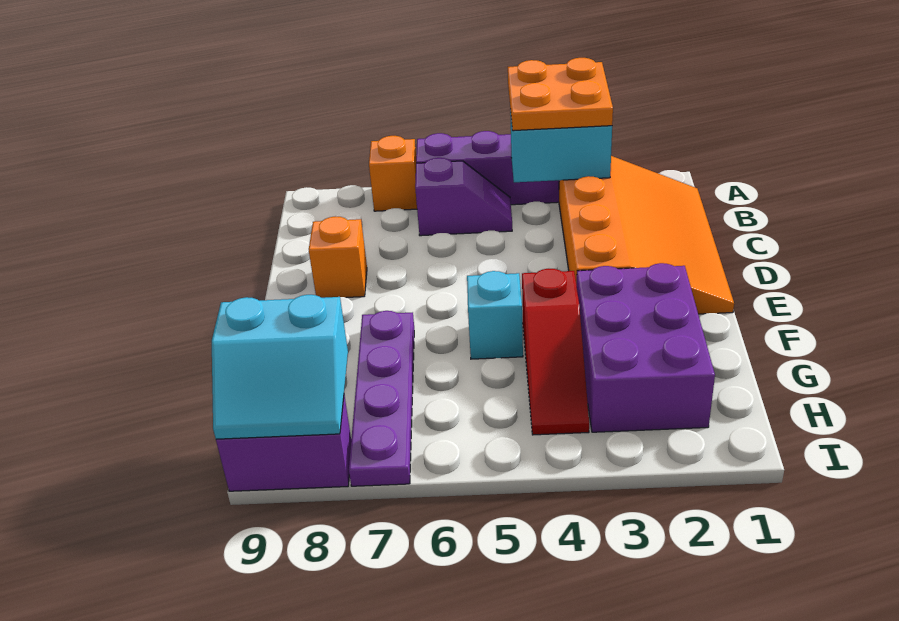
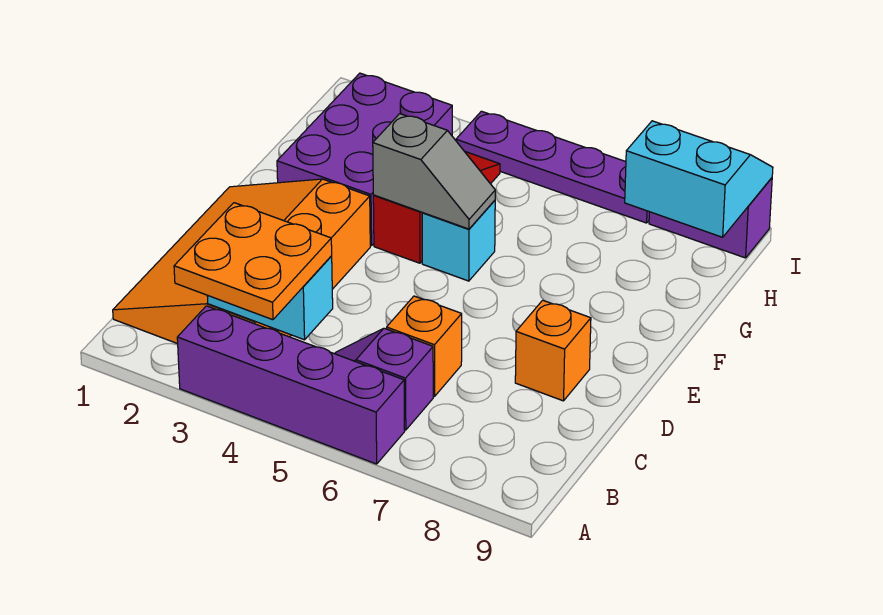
orange brick A7 level 1 -> orange brick C6 level 1
none -> grey slope F4:F5 level 2 top 4
purple plate F7:I7 level 1 -> purple plate I4:I7 level 1

